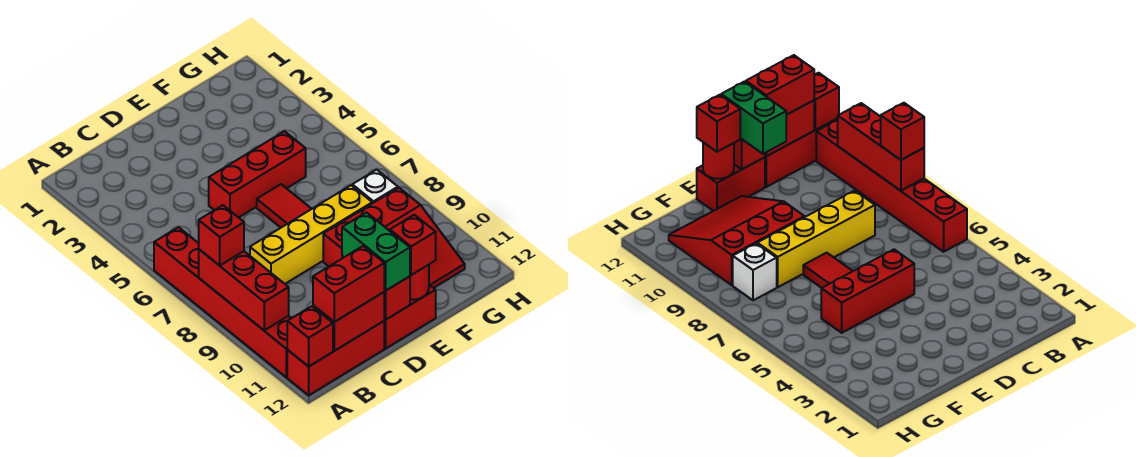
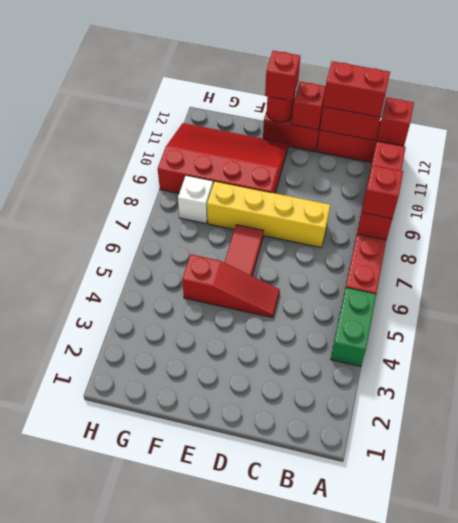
red brick D5:F5 level 1 -> red slope D5:F5 level 1 top F
green brick D11:D12 level 3 -> green brick A4:A5 level 1
red slope E9:G11 level 1 top 9 -> red slope E9:H11 level 1 top 9

